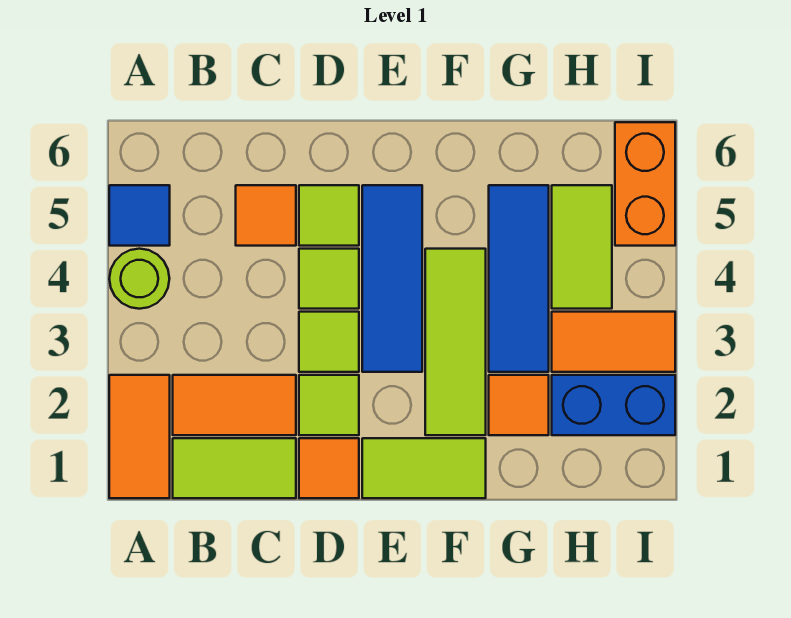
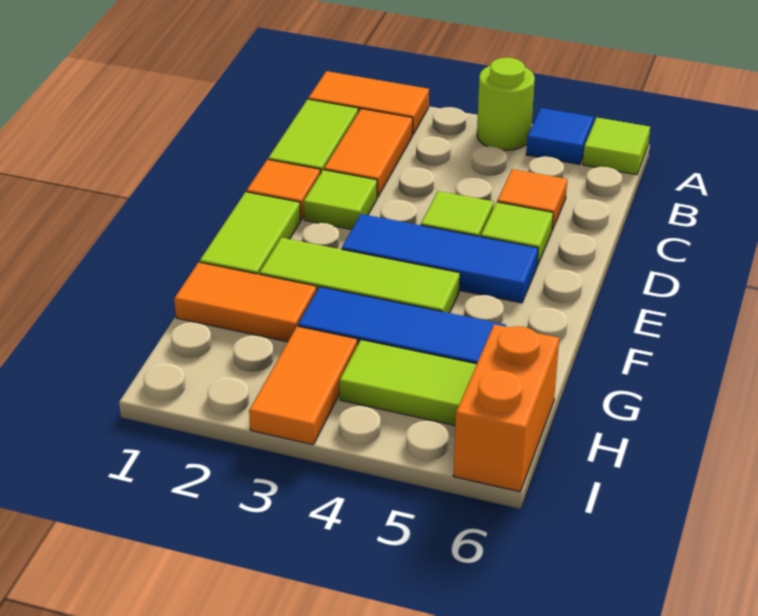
lime tile D3 level 1 -> lime tile A6 level 1
orange tile G2 level 1 -> orange tile G1:G2 level 1
blue brick H2:I2 level 1 -> none
orange brick I5:I6 level 1 -> orange brick H6:I6 level 1

